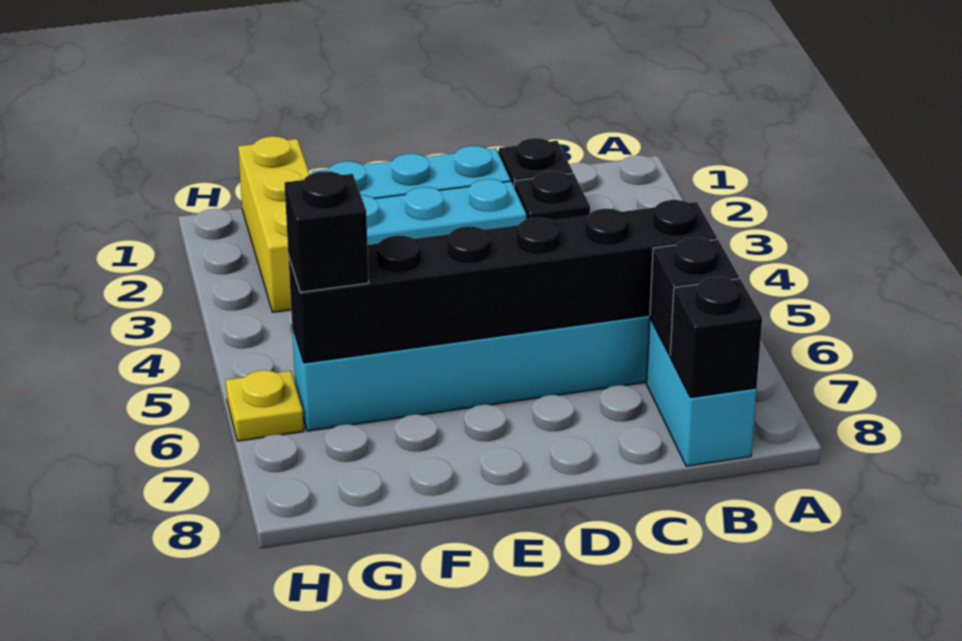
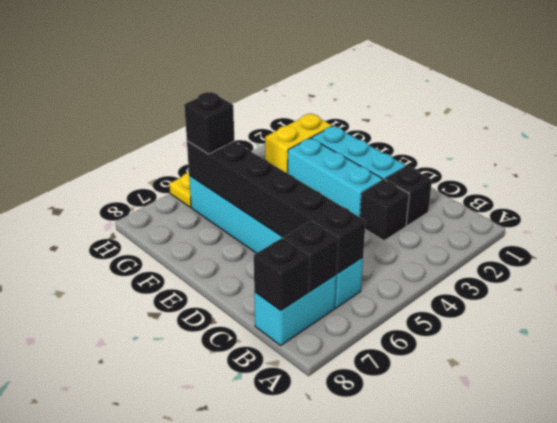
yellow brick G1:G3 level 1 -> yellow brick G2:G3 level 1

